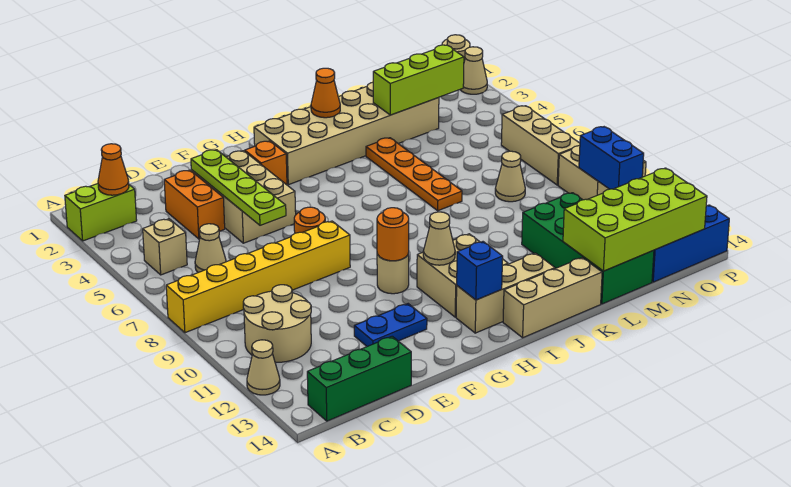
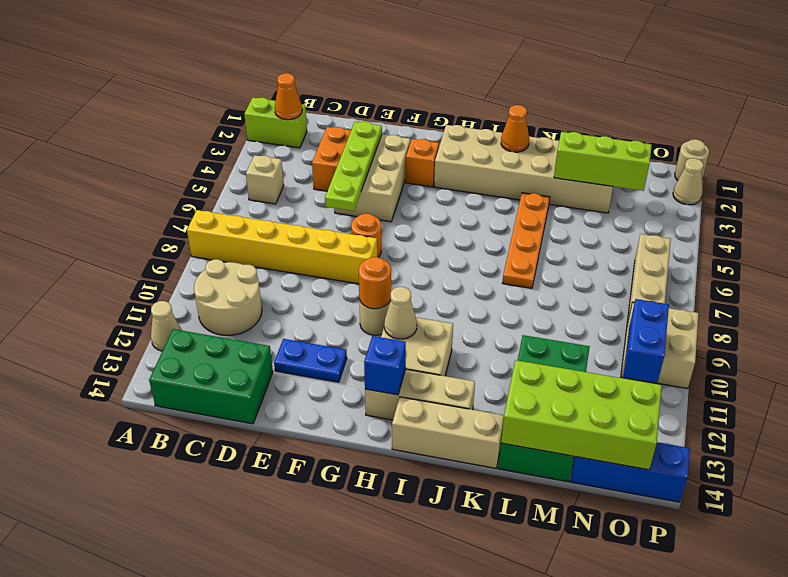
green brick B14:D14 level 1 -> green brick B13:D14 level 1
tan cone C6 level 1 -> none
tan cone M8 level 1 -> none

